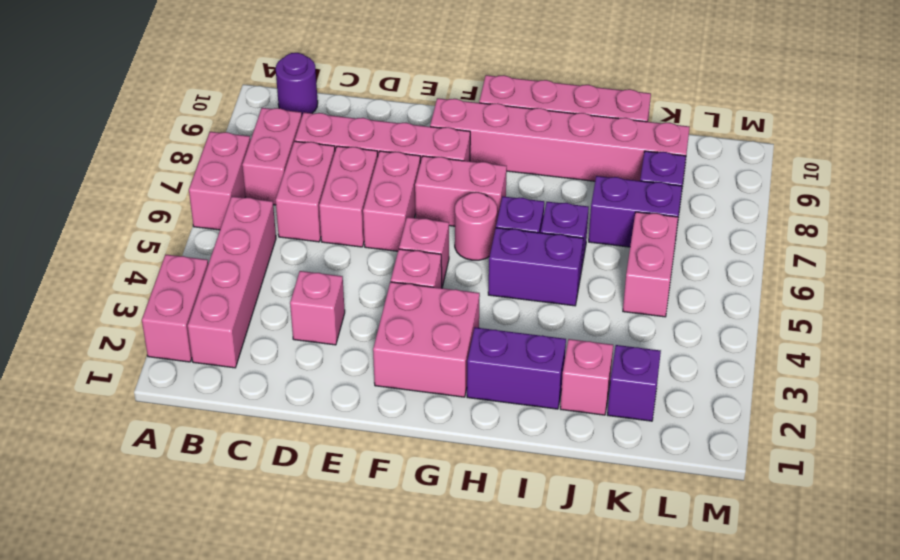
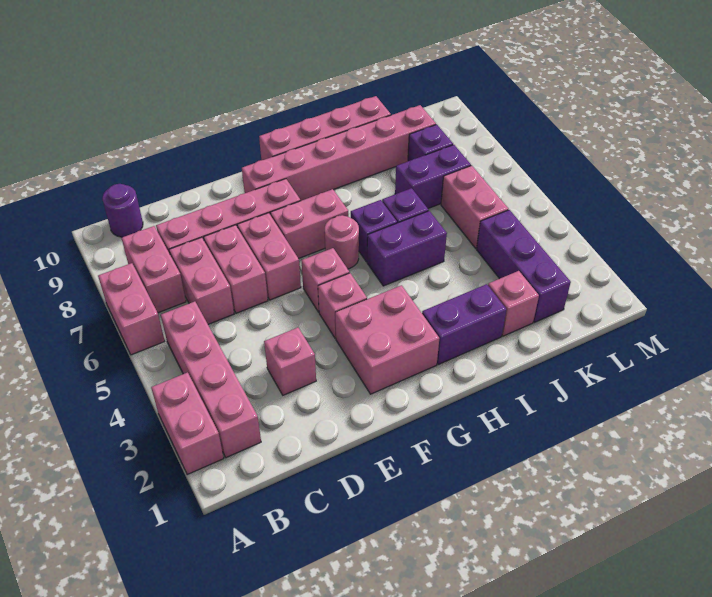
purple brick K2 level 1 -> purple brick K2:K4 level 1

